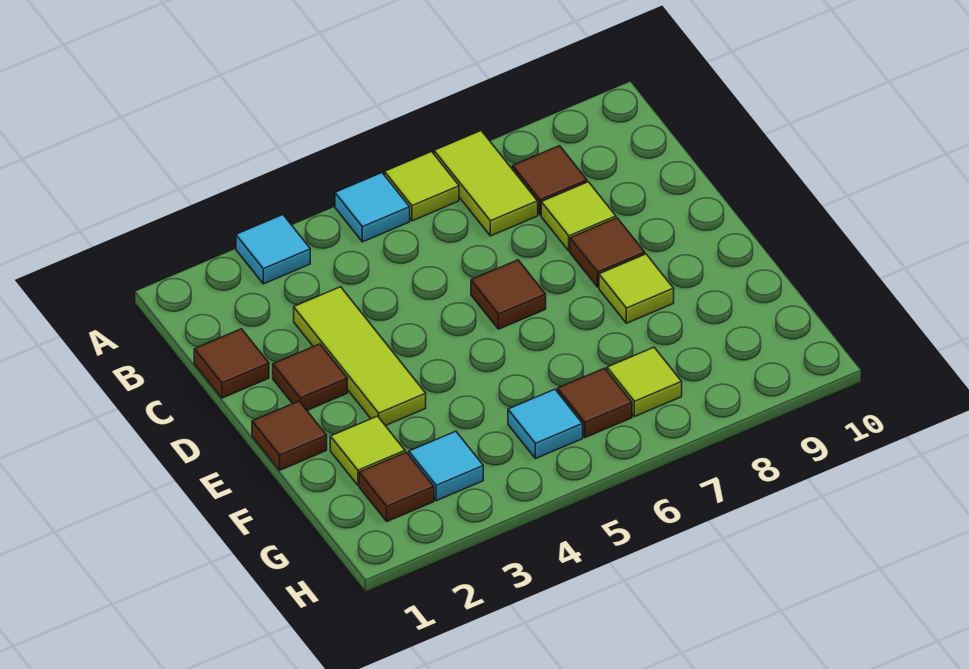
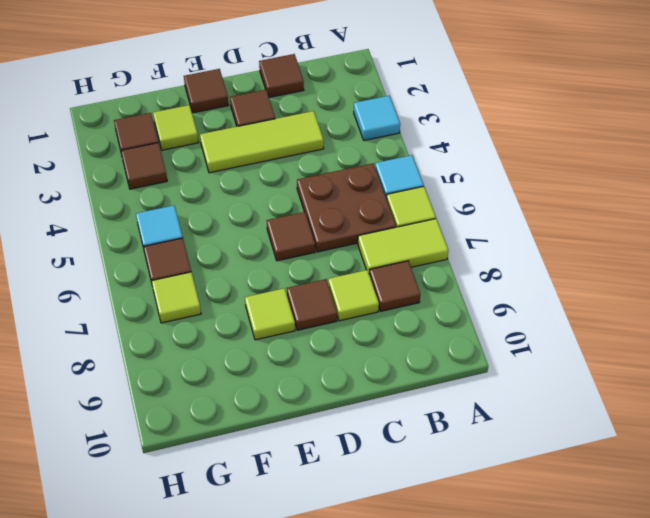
none -> brown plate B5:C6 level 1
cyan tile G3 level 1 -> brown tile G3 level 1

